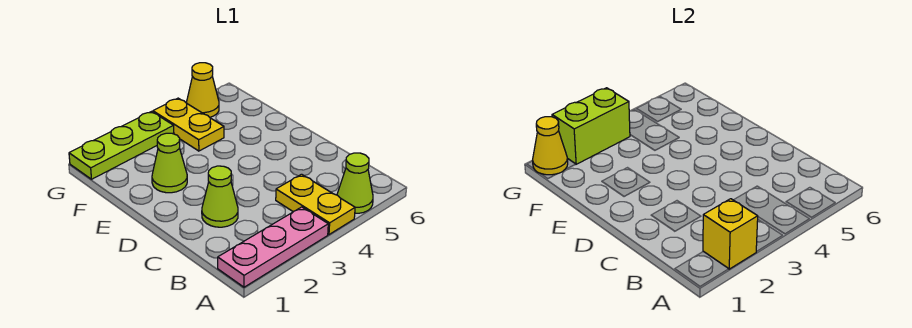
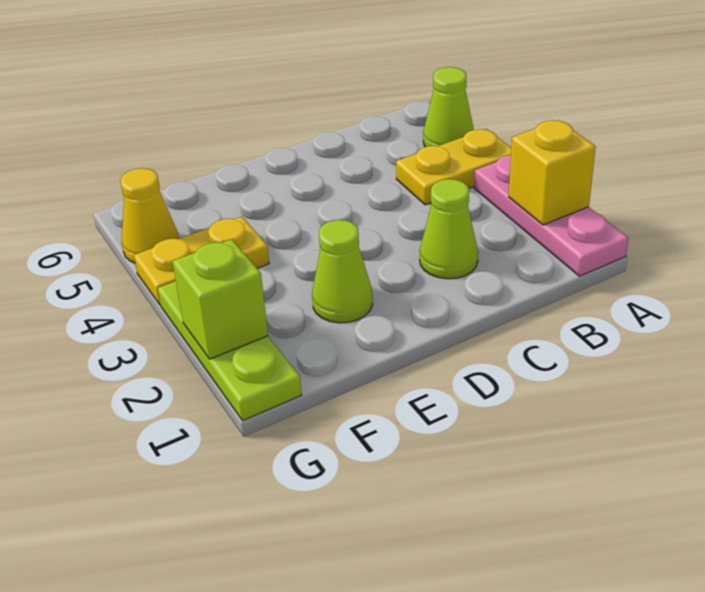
yellow cone G1 level 2 -> none
lime brick G2:G3 level 2 -> lime brick G2 level 2

